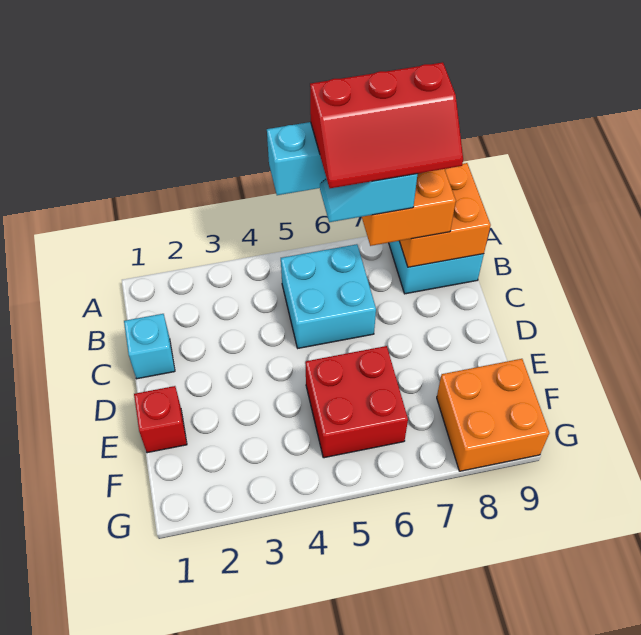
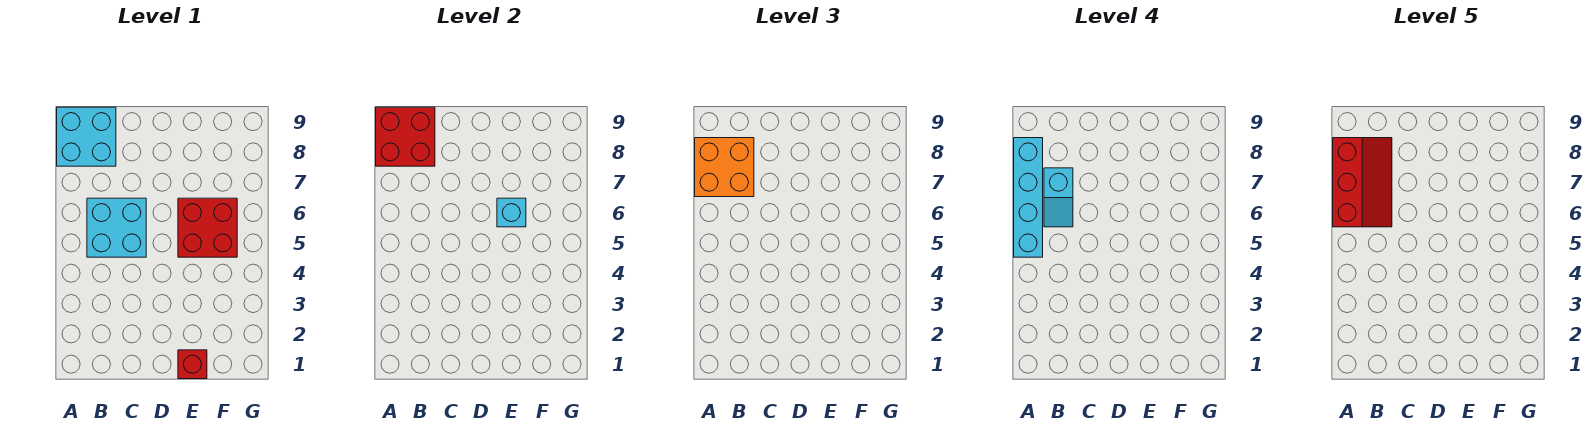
orange brick A8:B9 level 2 -> red brick A8:B9 level 2
cyan brick C1 level 1 -> cyan brick E6 level 2
orange brick F8:G9 level 1 -> none

